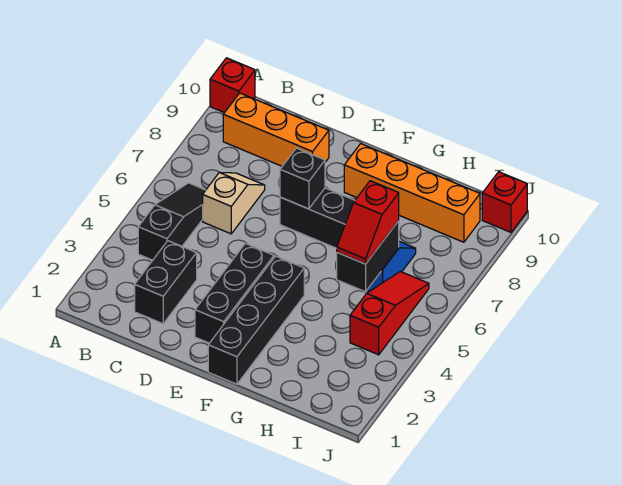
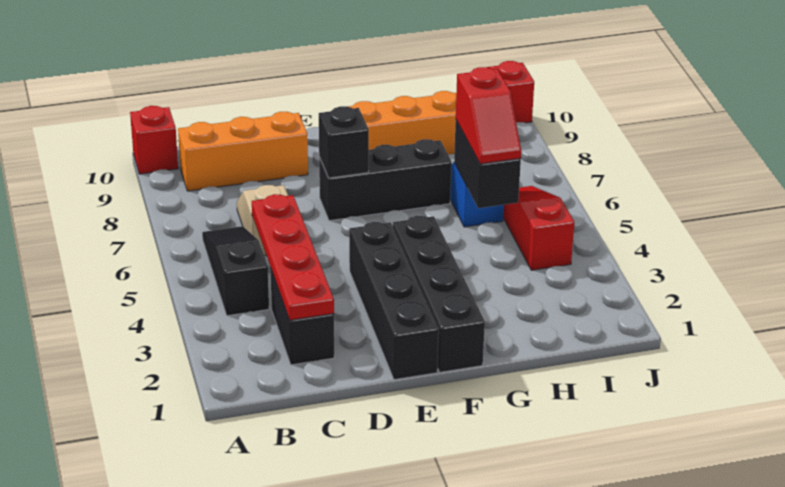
none -> red plate C2:C5 level 2
black brick E2:E4 level 1 -> black brick E1:E4 level 1

